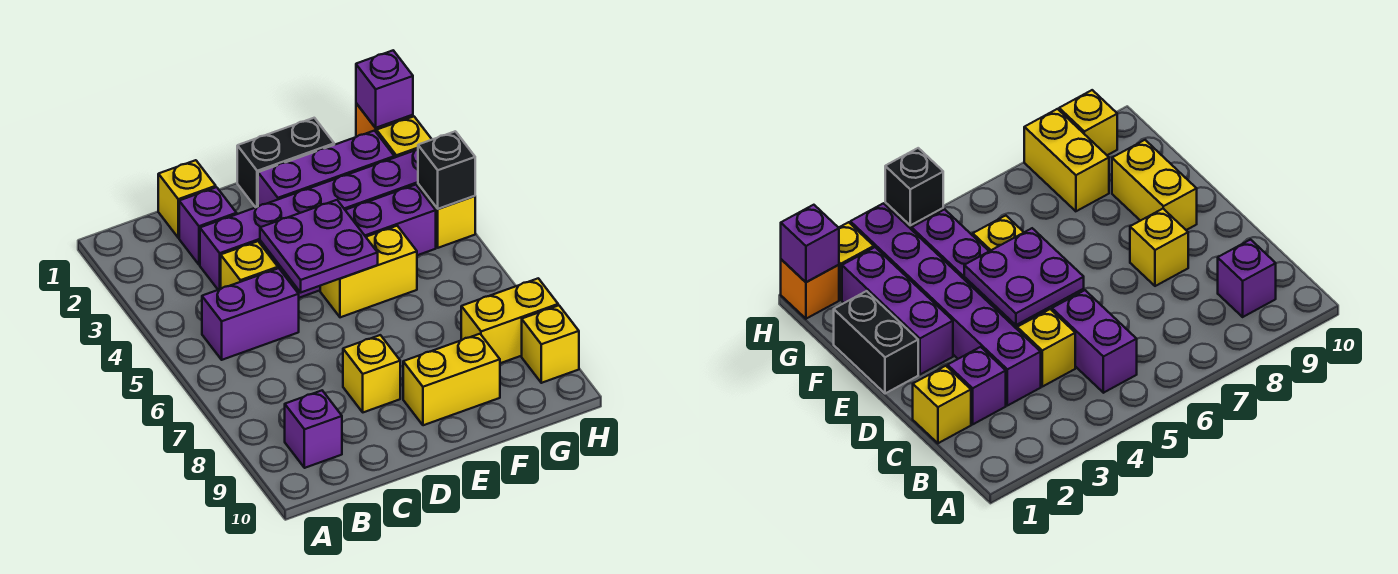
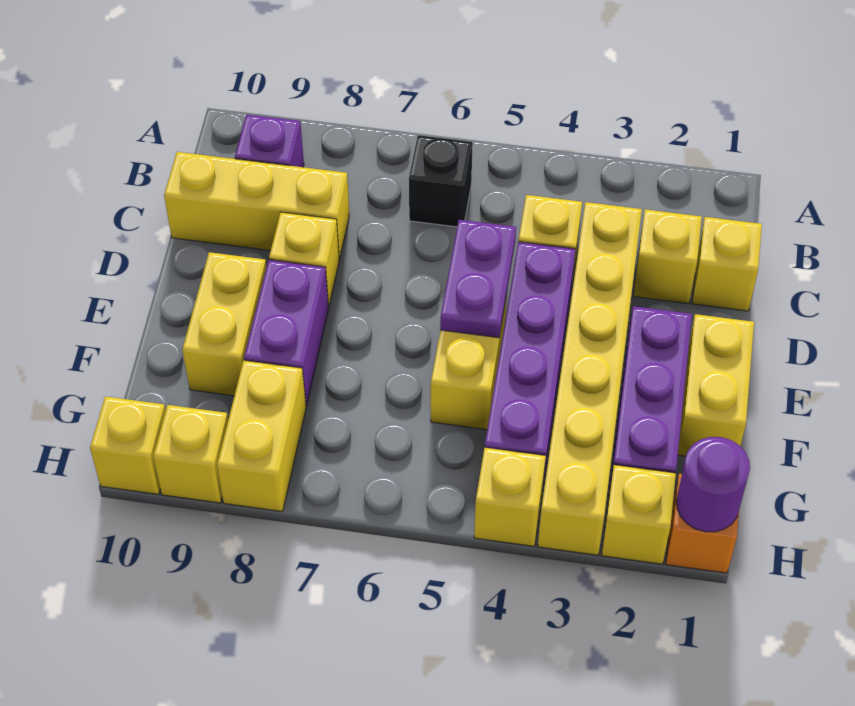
purple brick B5:C5 level 1 -> purple brick E8:F8 level 1
purple brick C2 level 1 -> yellow brick C2 level 1
purple brick C3:H3 level 1 -> yellow brick C3:H3 level 1
none -> yellow brick C8:C10 level 1
purple plate D4:E5 level 2 -> purple plate D5:E5 level 2
black brick E1:F1 level 1 -> yellow brick E1:F1 level 1
purple brick H1 level 2 -> purple round brick H1 level 2
black brick H4 level 2 -> black brick B6 level 1
none -> yellow brick H10 level 1

